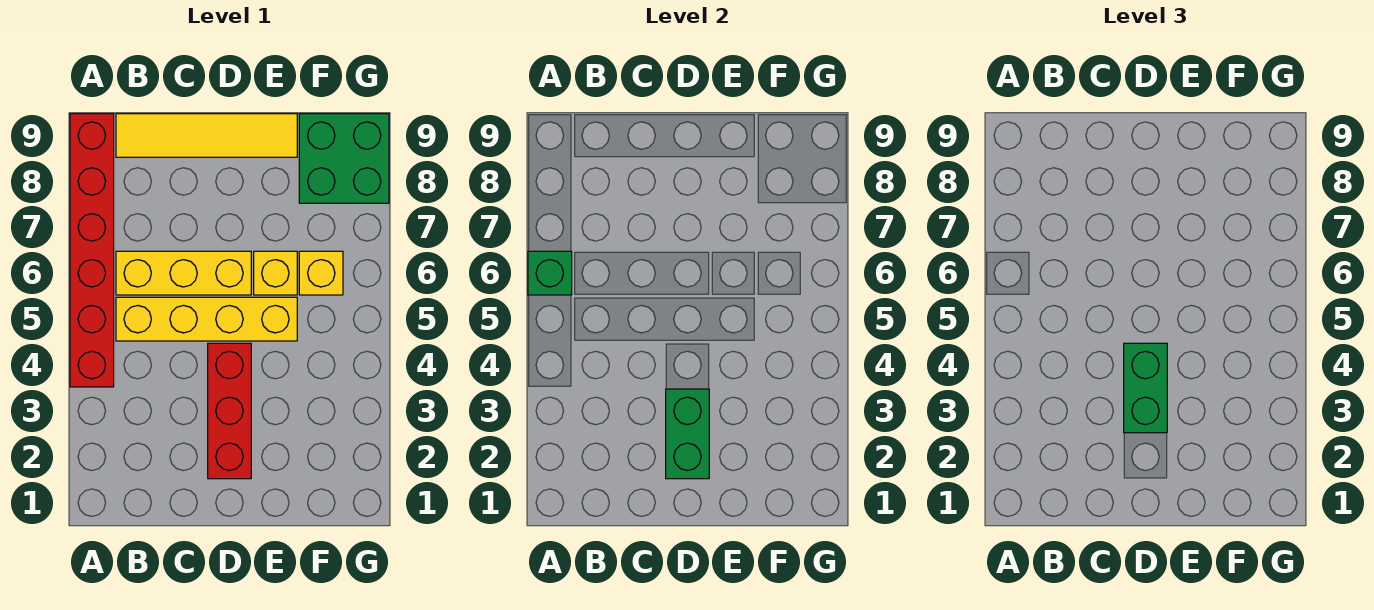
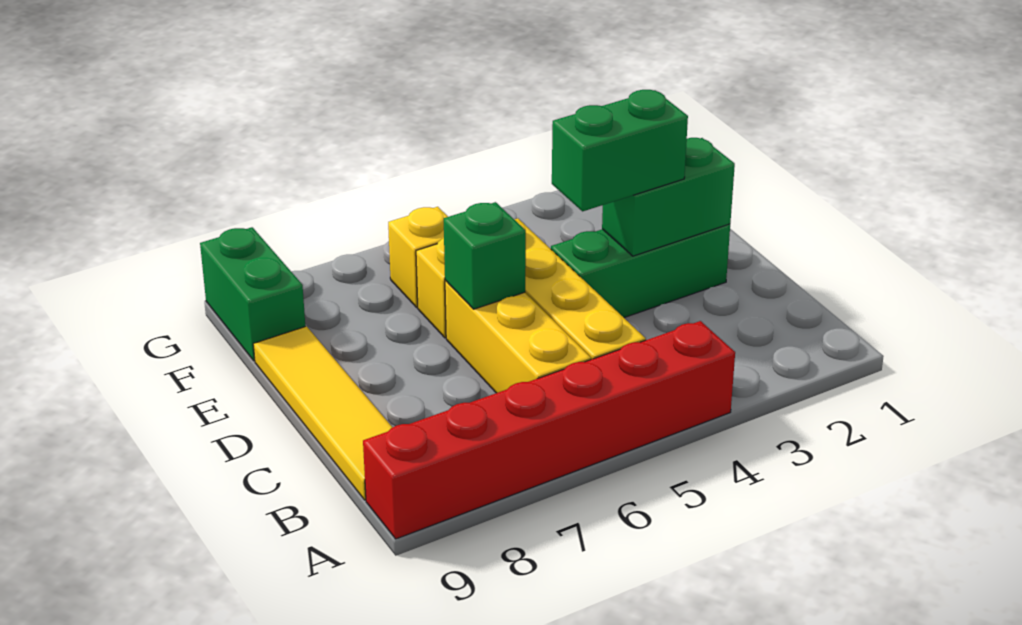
green brick A6 level 2 -> green brick D6 level 2
red brick D2:D4 level 1 -> green brick D2:D4 level 1
green brick F8:G9 level 1 -> green brick F9:G9 level 1

